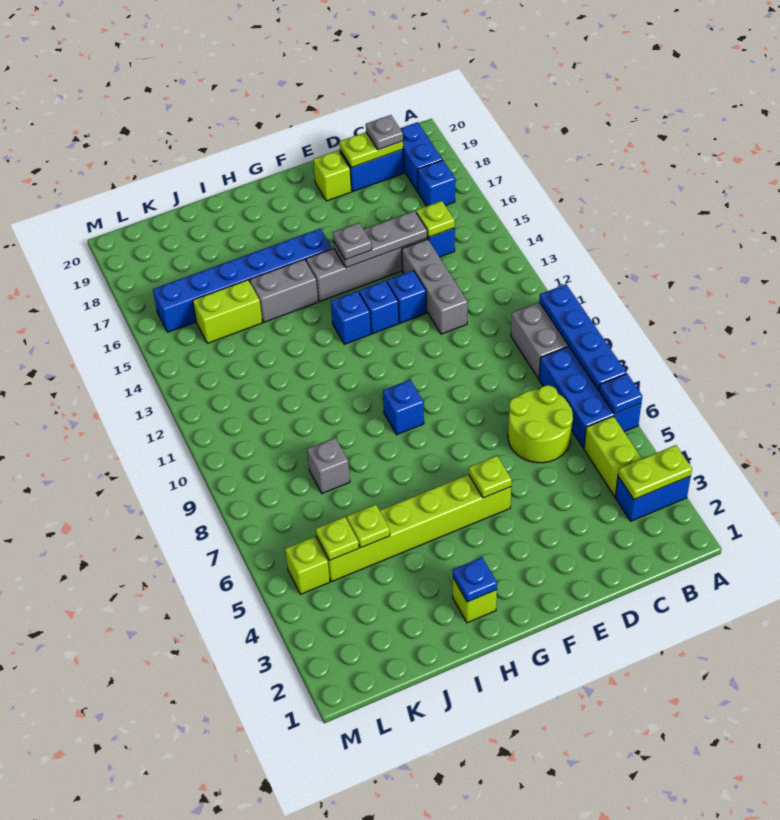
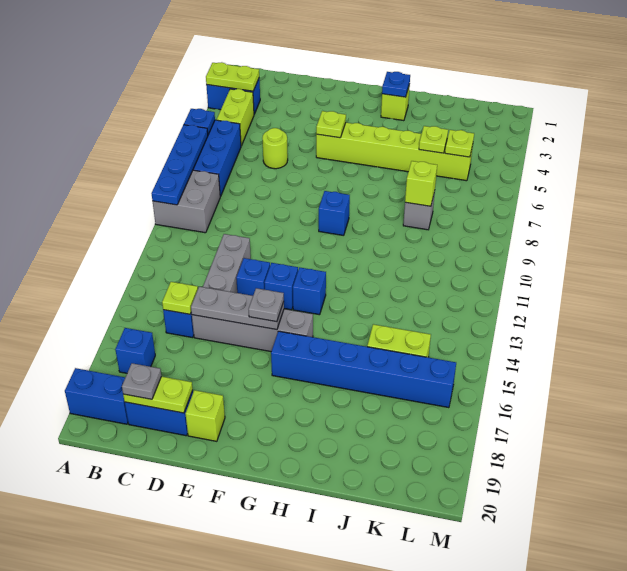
blue brick B18:B19 level 1 -> blue brick A19:B19 level 1
lime round brick C6:D7 level 1 -> lime round brick D6 level 1
grey brick H15:I15 level 1 -> none
lime brick L5 level 1 -> lime brick J8 level 2

